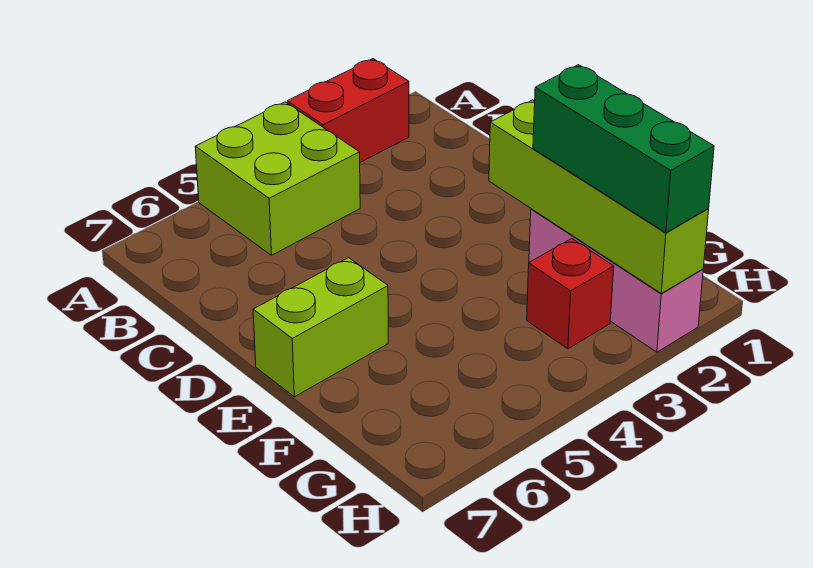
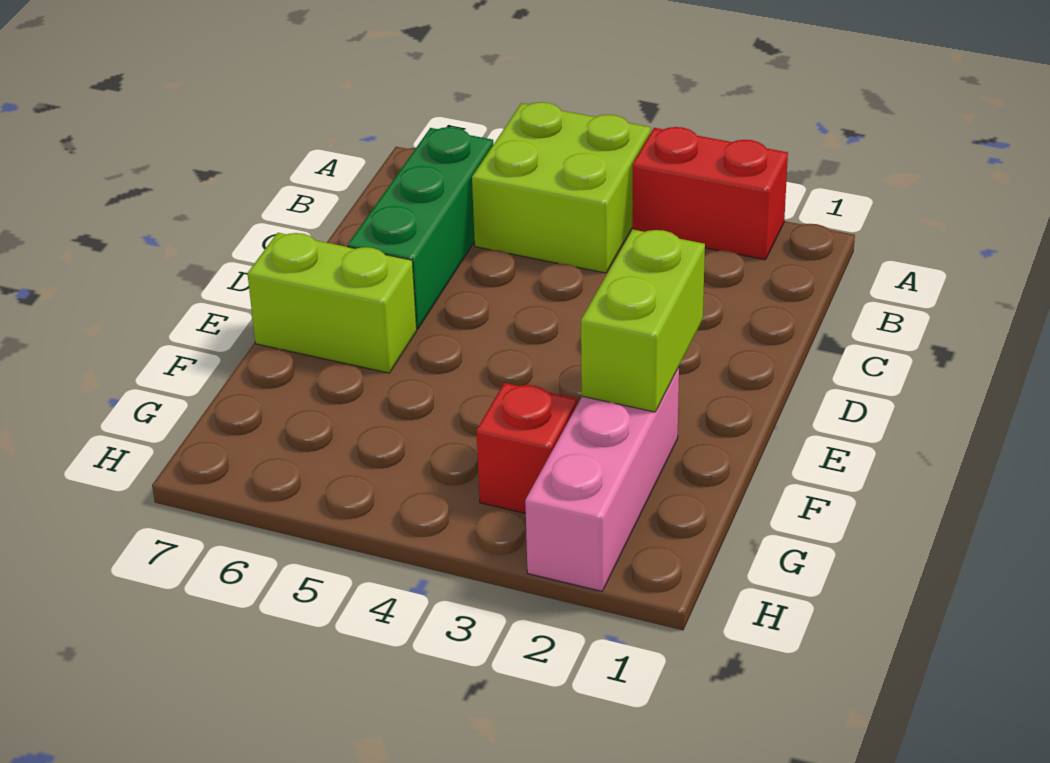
lime brick E2:H2 level 2 -> lime brick E2:F2 level 2
green brick F2:H2 level 3 -> green brick B6:D6 level 1

